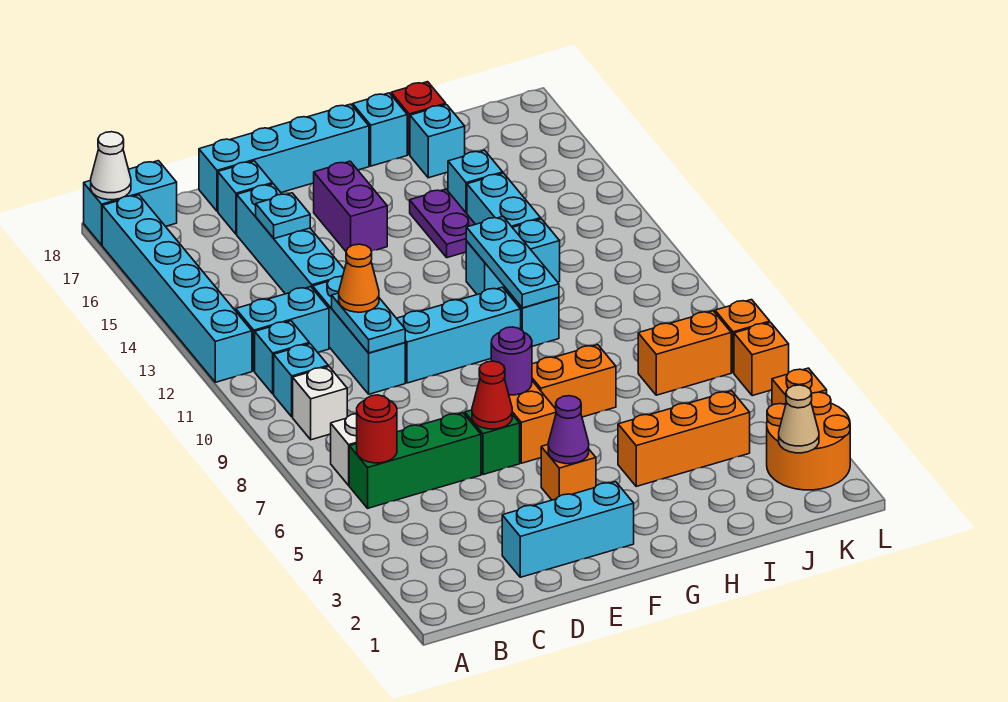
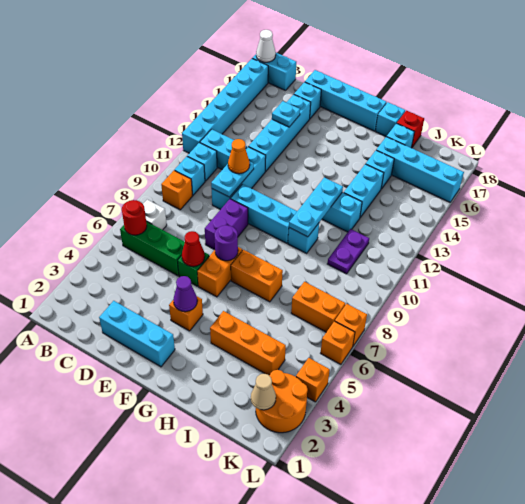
white brick B9 level 1 -> orange brick B9 level 1
purple brick F15:F16 level 1 -> purple brick E8:E9 level 1
purple plate H14:H15 level 1 -> purple plate J10:J11 level 1
none -> cyan brick I16:L16 level 1

